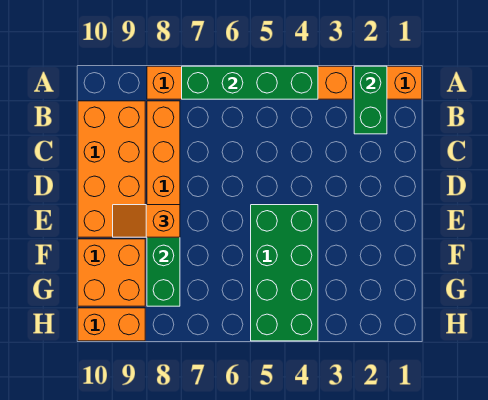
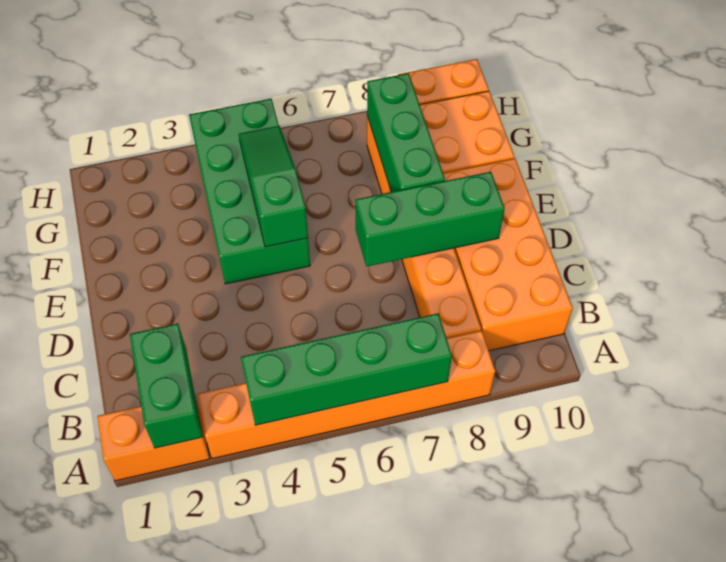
none -> green brick D7:D9 level 2
none -> green slope E5:G5 level 2 top E
orange slope E8:E9 level 3 top 8 -> none

